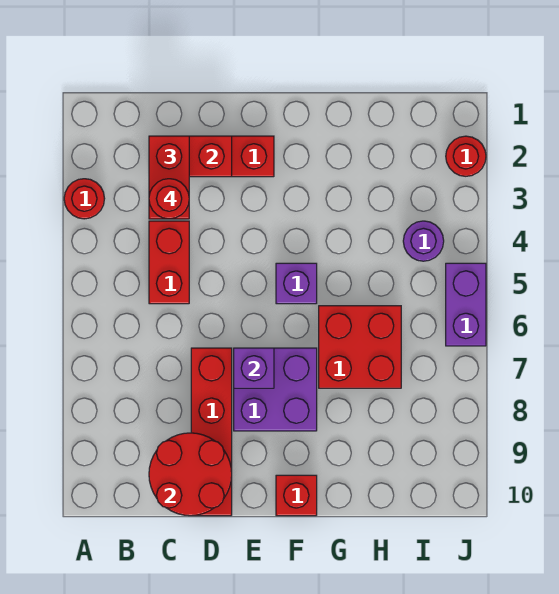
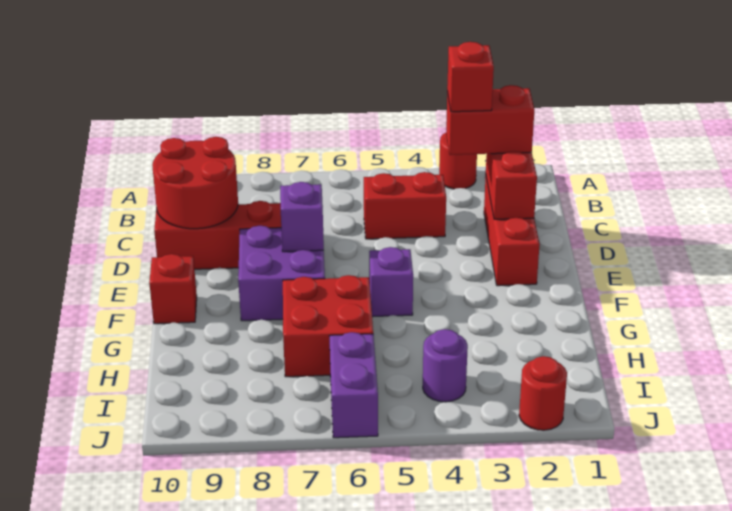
red round brick C3 level 4 -> red brick C3 level 4
purple brick J5:J6 level 1 -> purple brick I6:J6 level 1

